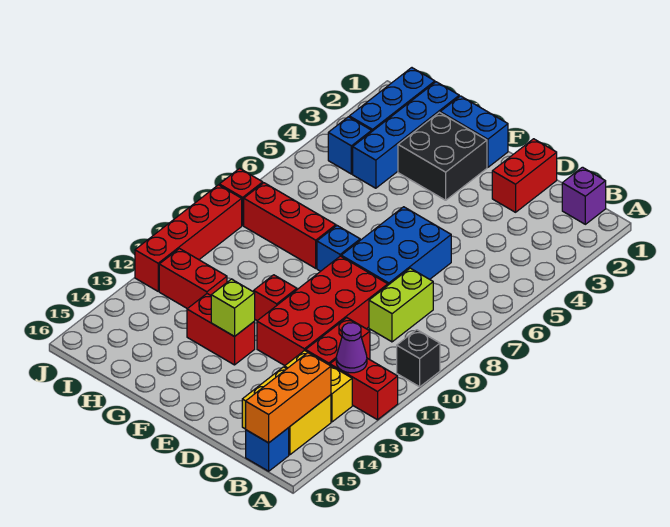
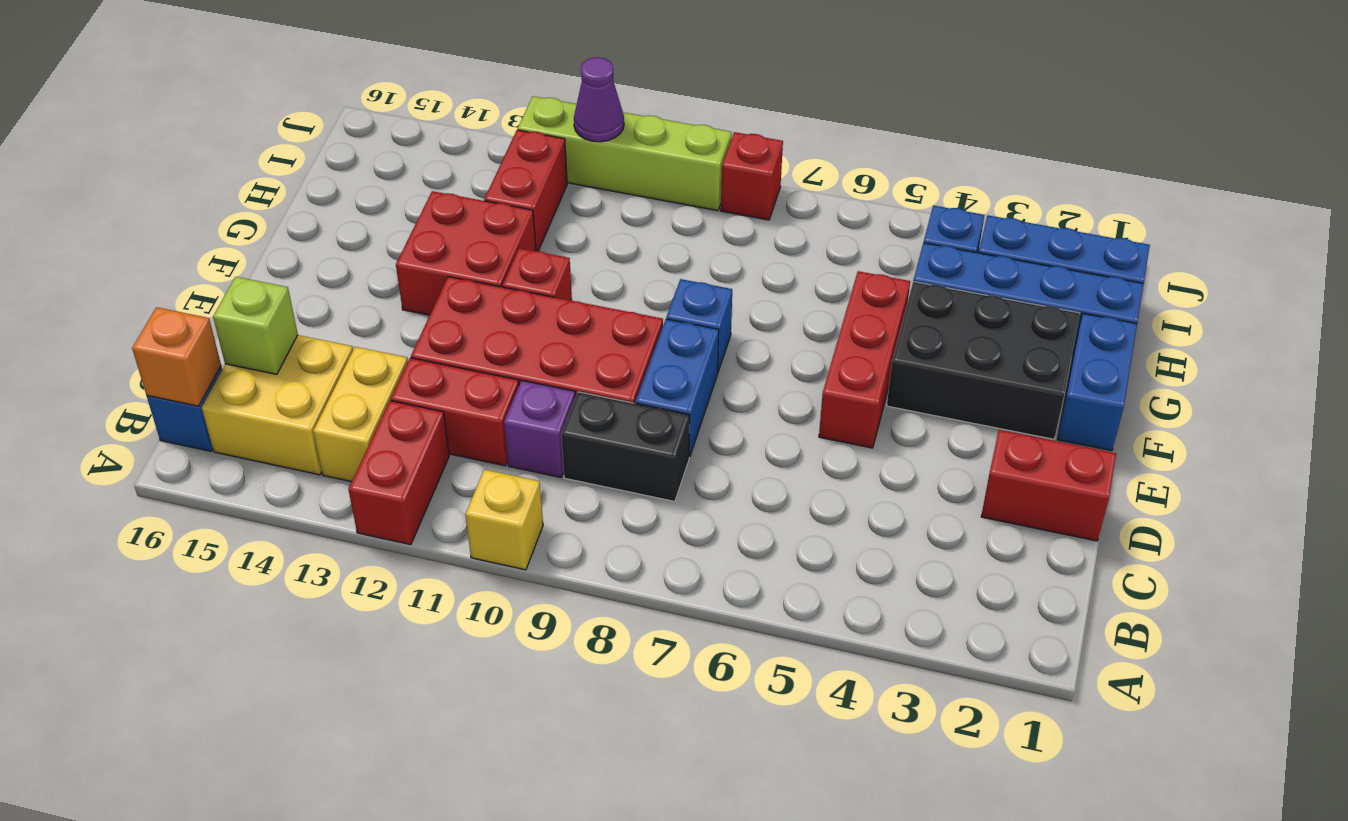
black brick A10 level 1 -> yellow brick A10 level 1
purple brick B1 level 1 -> purple brick C10 level 1
purple cone B12 level 2 -> purple cone J11 level 2
orange brick B14:B16 level 2 -> orange brick B16 level 2
lime brick C8:C9 level 1 -> black brick C8:C9 level 1
blue brick D6:E8 level 1 -> blue brick D8:E8 level 1
black brick F2:G3 level 1 -> black brick F2:G4 level 1
red brick F13:G13 level 1 -> red brick F12:G13 level 1
lime brick F13 level 2 -> lime brick C15 level 2
red brick G8:I8 level 1 -> red brick E5:G5 level 1
red brick J9:J12 level 1 -> lime brick J9:J12 level 1

